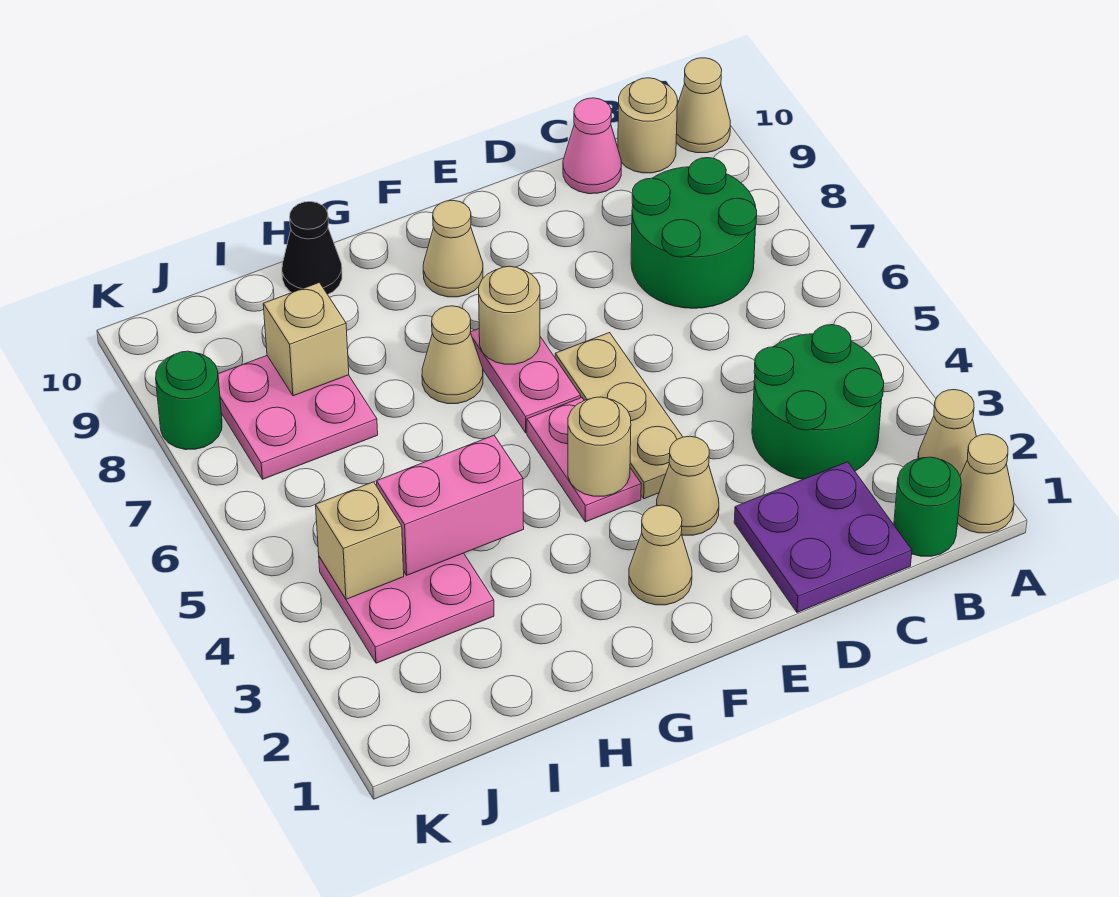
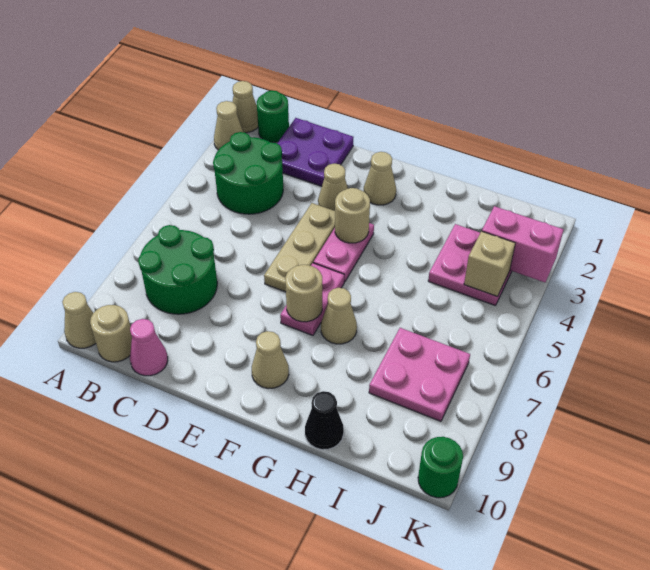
pink brick H4:I4 level 2 -> pink brick J3:K3 level 2
tan brick I8 level 2 -> none
green round brick K8 level 1 -> green round brick K10 level 1

